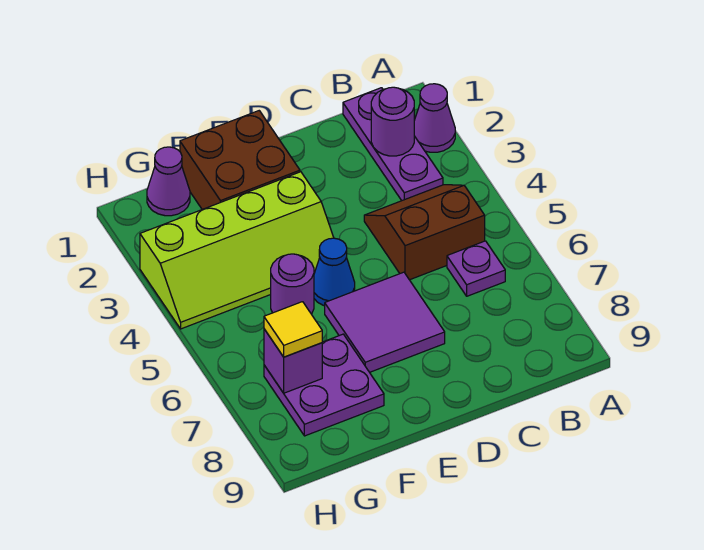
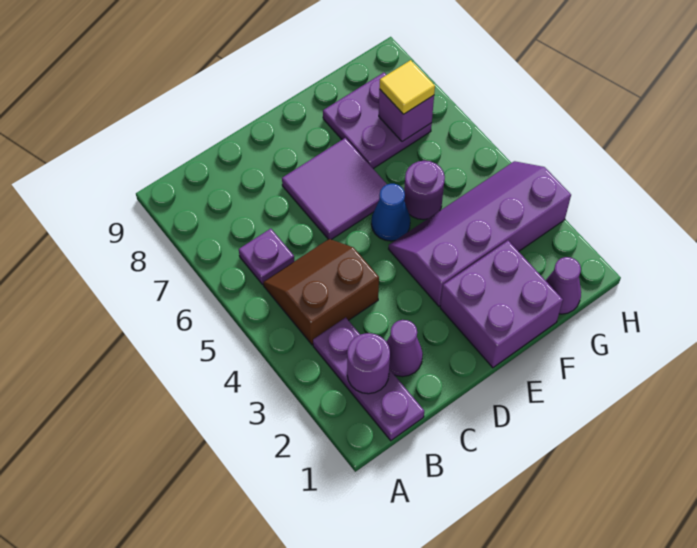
purple cone A2 level 1 -> purple cone C2 level 1
brown slope B4:C5 level 1 top 5 -> brown slope B4:C5 level 1 top 4
brown brick E1:F2 level 1 -> purple brick E1:F2 level 1
lime slope E3:H4 level 1 top 3 -> purple slope E3:H4 level 1 top 3

